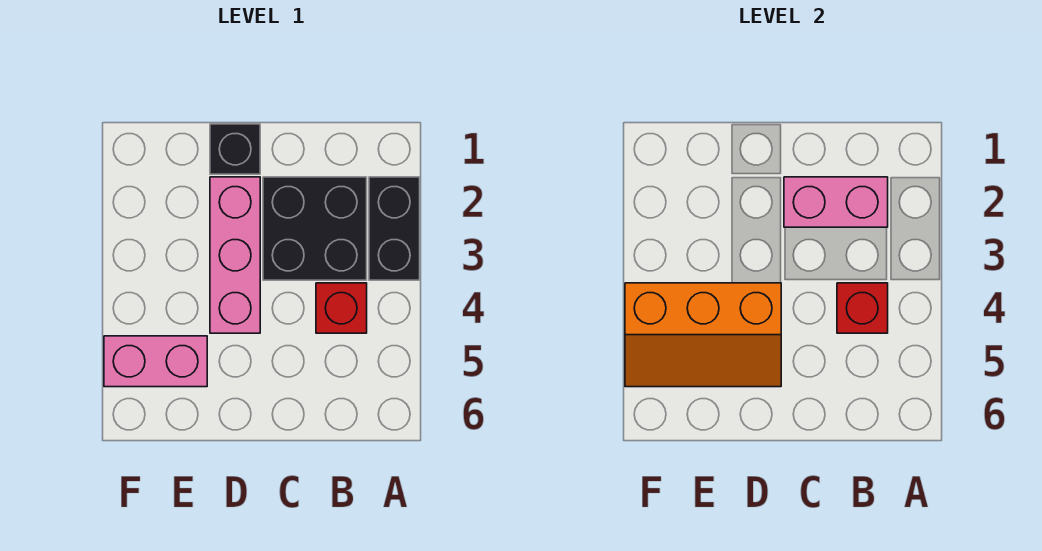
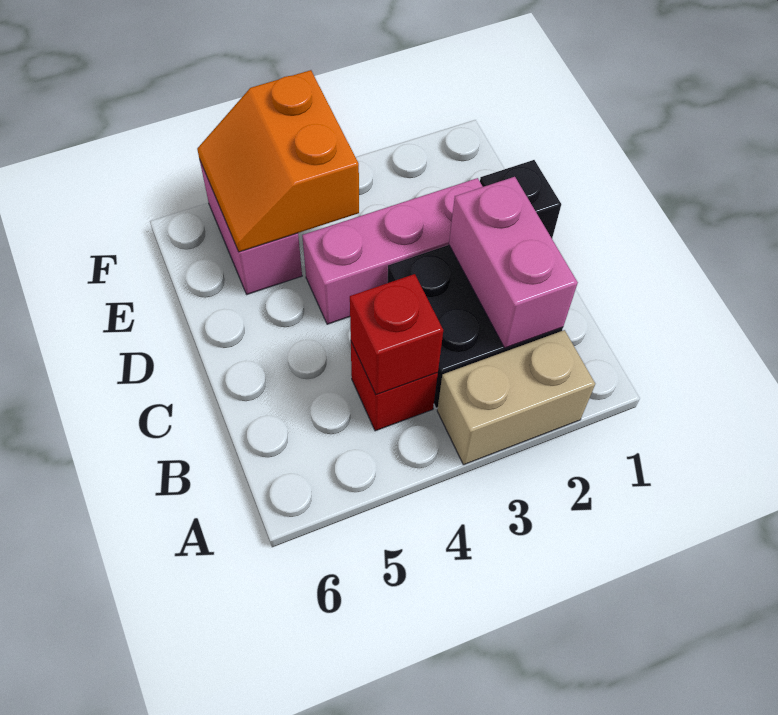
black brick A2:A3 level 1 -> tan brick A2:A3 level 1
orange slope D4:F5 level 2 top 4 -> orange slope E4:F5 level 2 top 4

